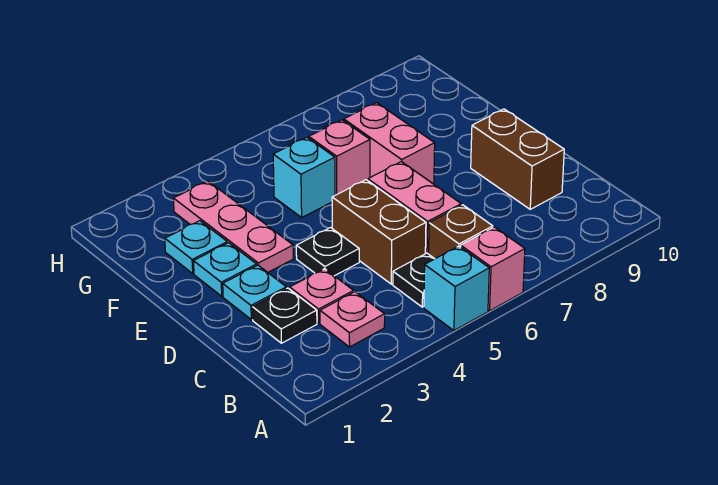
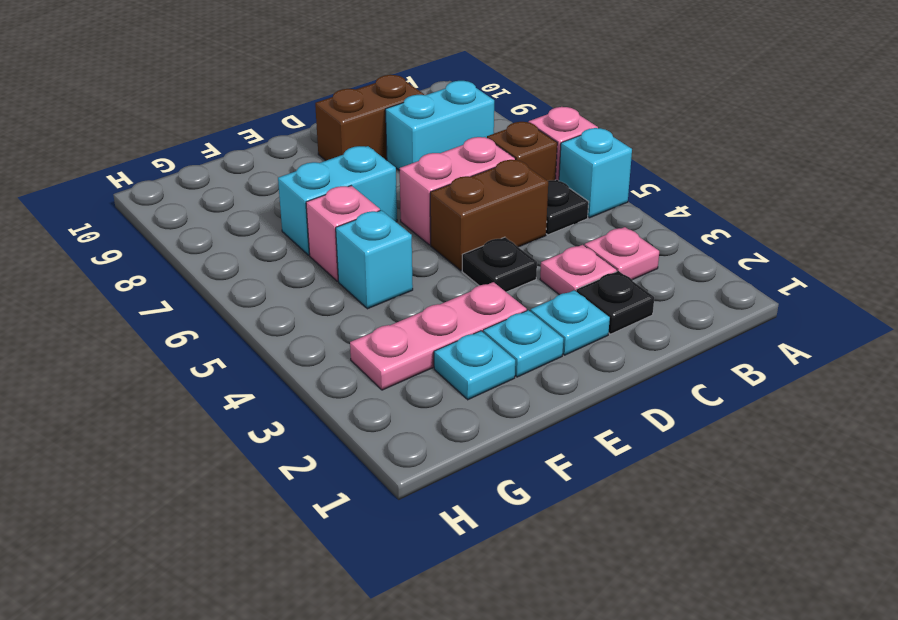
none -> cyan brick B8:C8 level 1
pink brick E7:F7 level 1 -> cyan brick E7:F7 level 1

